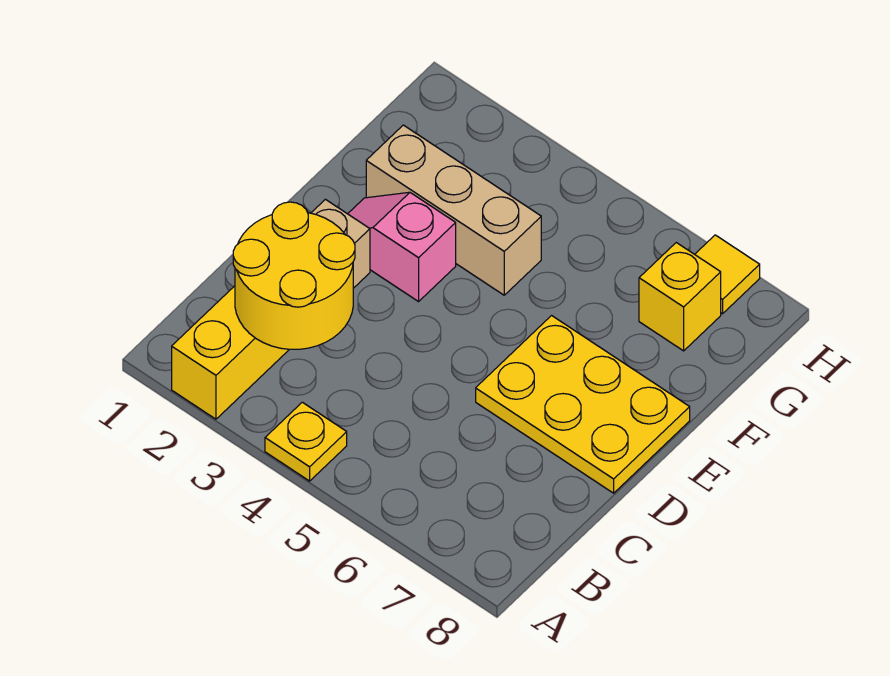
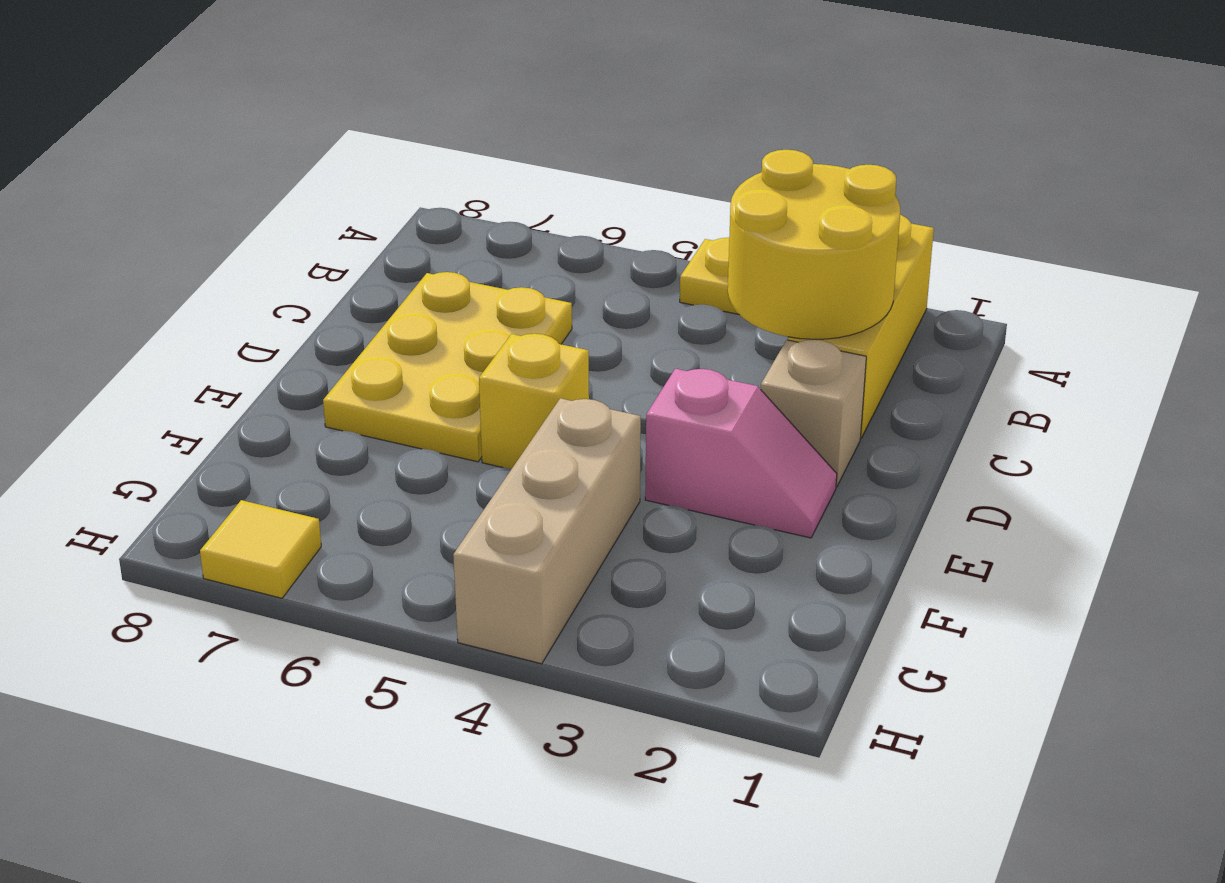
yellow plate D6:E8 level 1 -> yellow plate C6:E7 level 1
tan brick F2:F4 level 1 -> tan brick F4:H4 level 1
yellow brick G7 level 1 -> yellow brick E5 level 1

